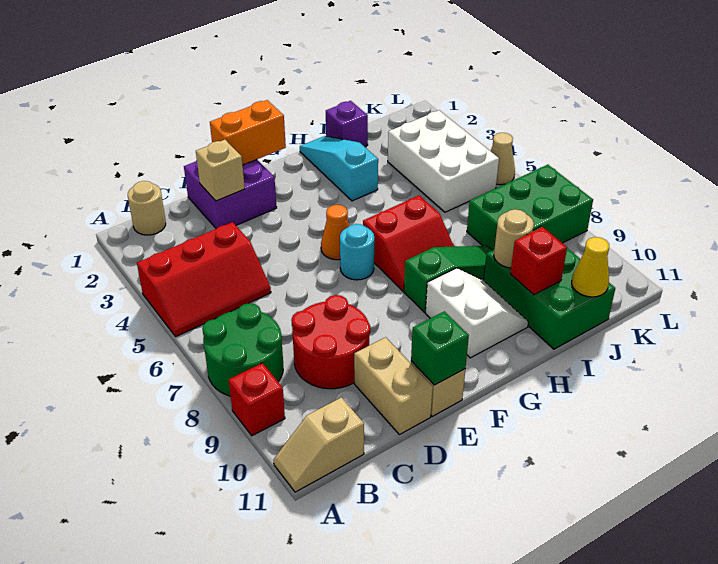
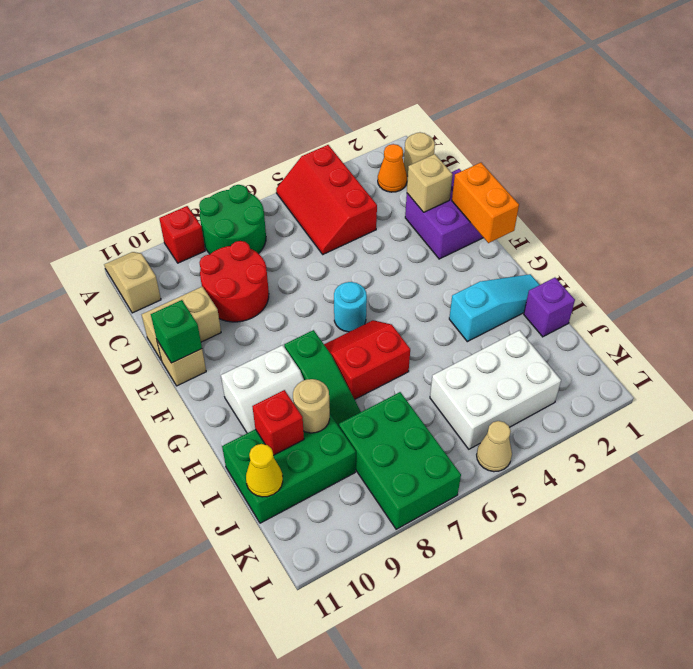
orange cone F5 level 1 -> orange cone B2 level 1
red slope G6:H7 level 1 top 6 -> red slope G6:H7 level 1 top H

